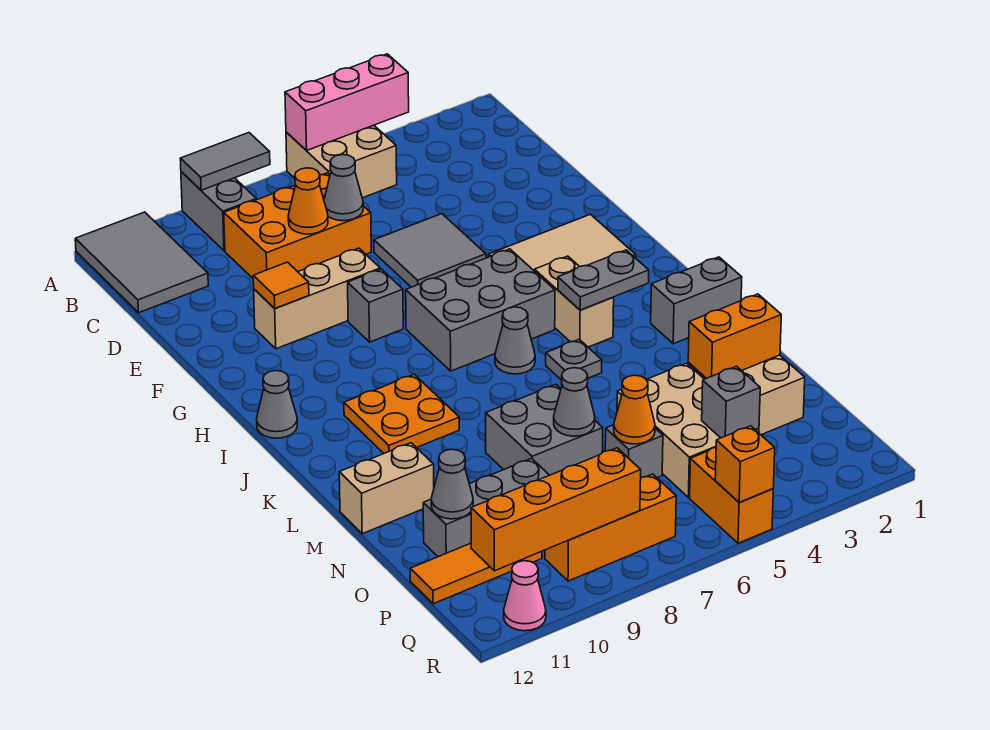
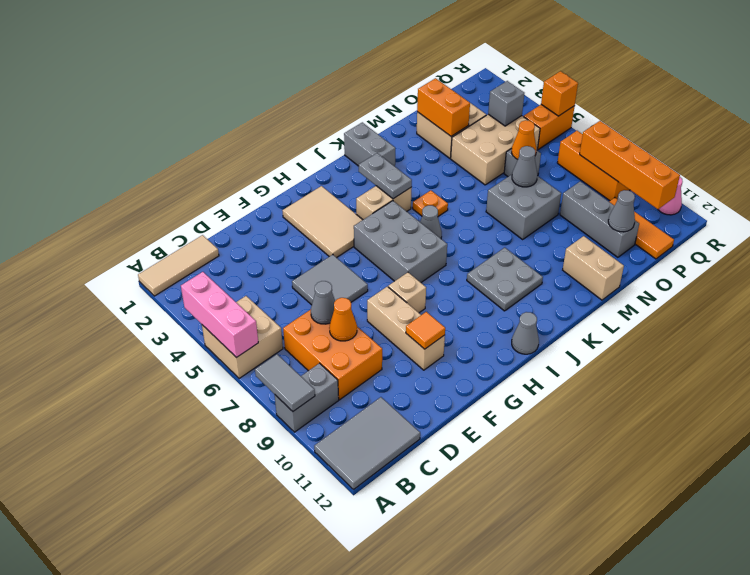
none -> tan tile A1:C1 level 1
grey brick G8 level 1 -> tan brick G8 level 1
orange plate J9:K10 level 1 -> grey plate J9:K10 level 1
grey plate K5 level 1 -> orange plate K5 level 1

